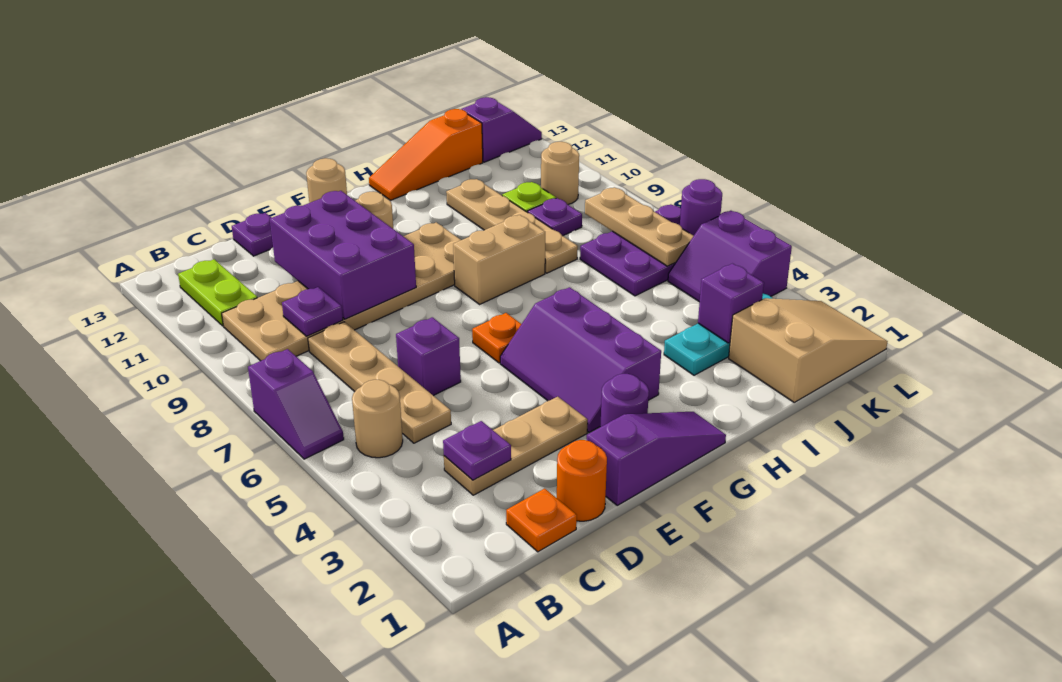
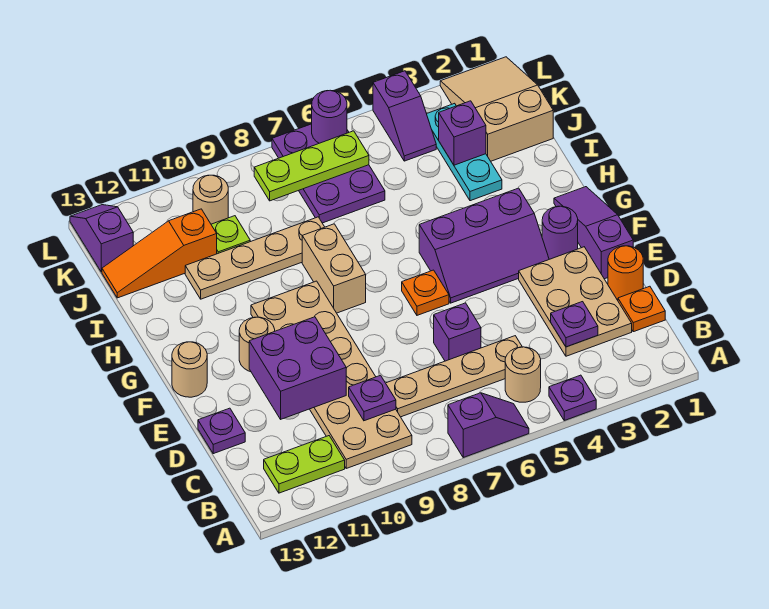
tan plate C3:E3 level 1 -> tan plate C2:E3 level 1
purple brick D9:E11 level 2 -> purple brick D10:E11 level 2
orange slope H13:J13 level 1 top J -> orange slope J11:J13 level 1 top 11
purple plate J9 level 1 -> purple plate A4 level 1
purple slope K4:L5 level 1 top L -> purple slope K4:L4 level 1 top L
tan plate K6:K8 level 2 -> lime plate K6:K8 level 2

